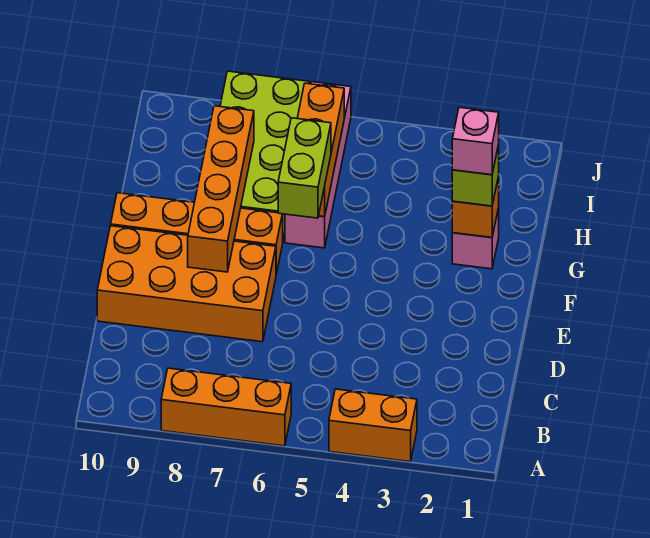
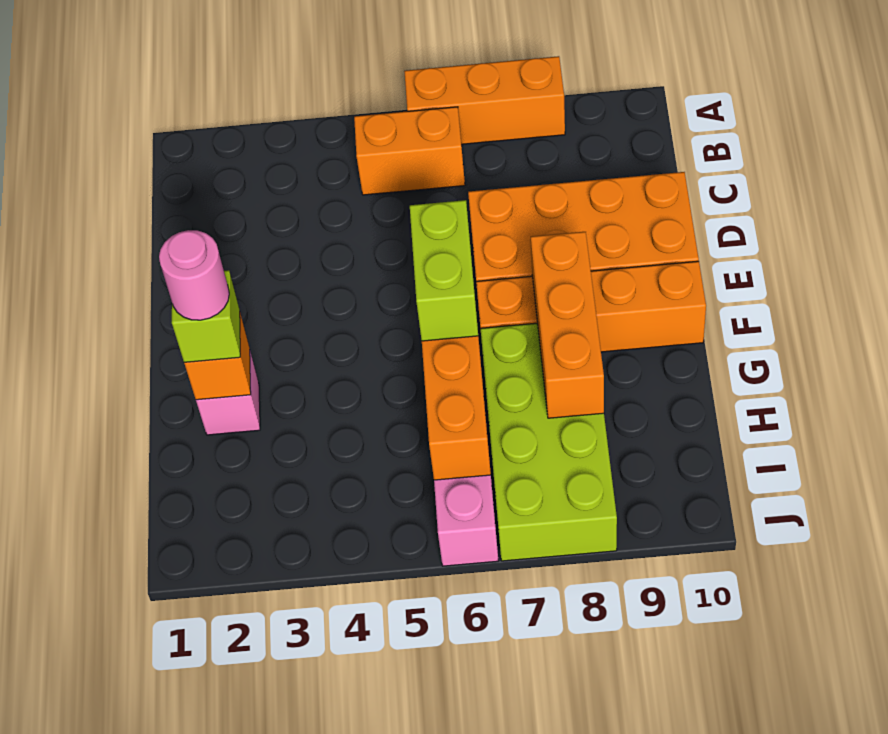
orange brick A3:A4 level 1 -> orange brick B5:B6 level 1
orange brick E8:H8 level 2 -> orange brick F8:H8 level 2
pink brick G2 level 4 -> pink round brick G2 level 4

